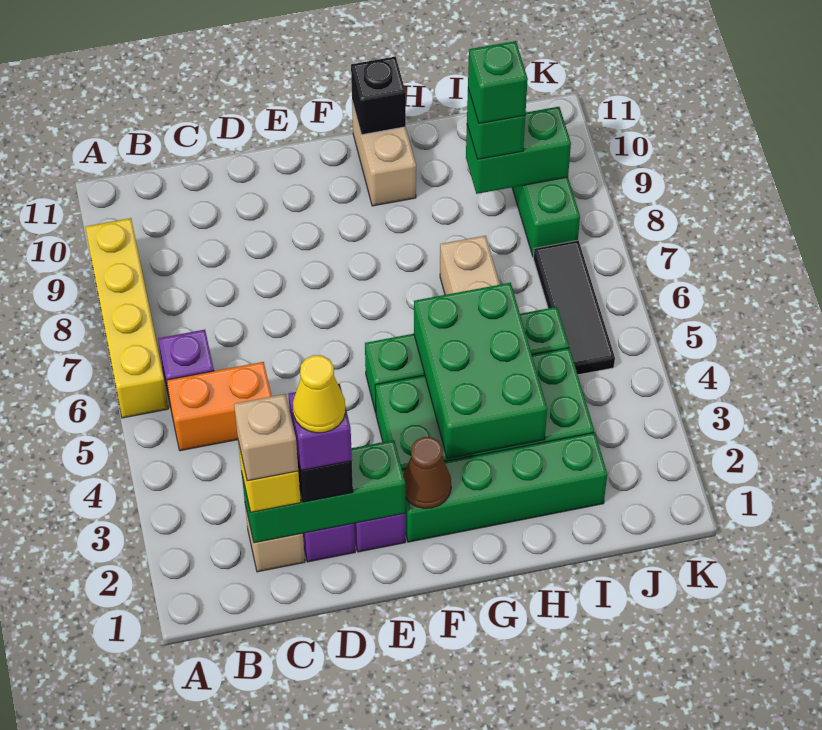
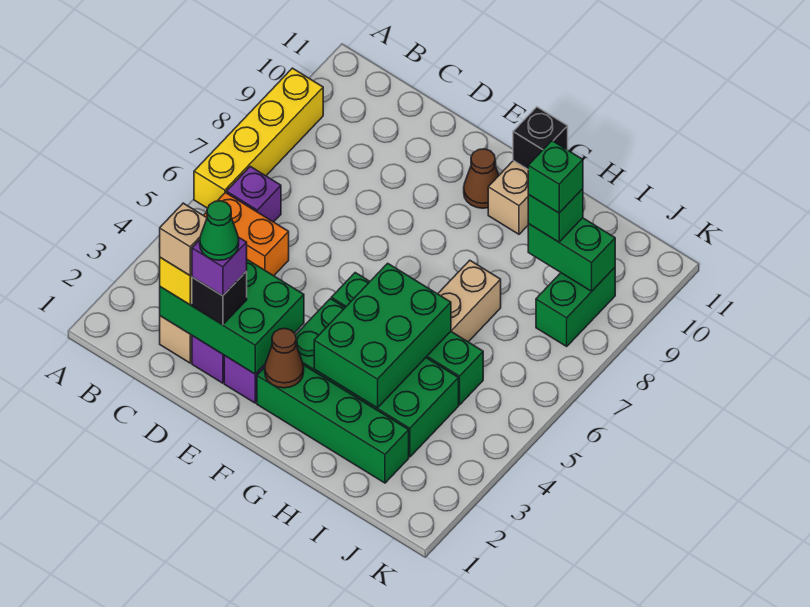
green brick C2:E2 level 2 -> green brick C2:E3 level 2
yellow cone D2 level 5 -> green cone D2 level 5
none -> brown cone F10 level 1
black tile J5:J7 level 1 -> none

